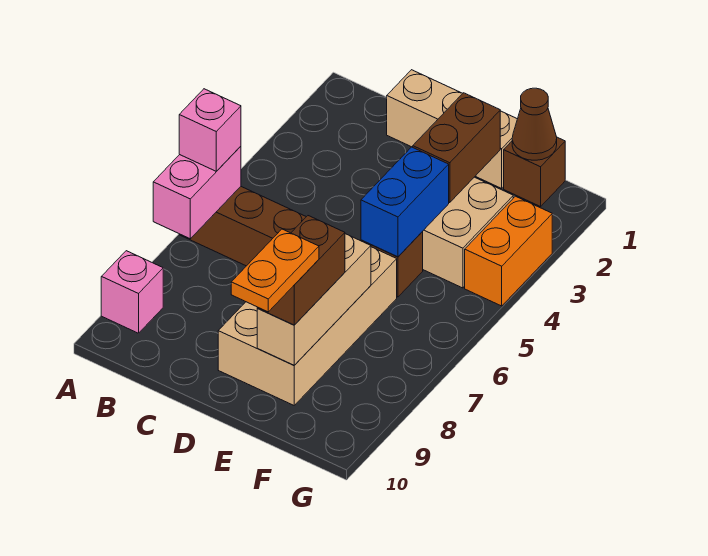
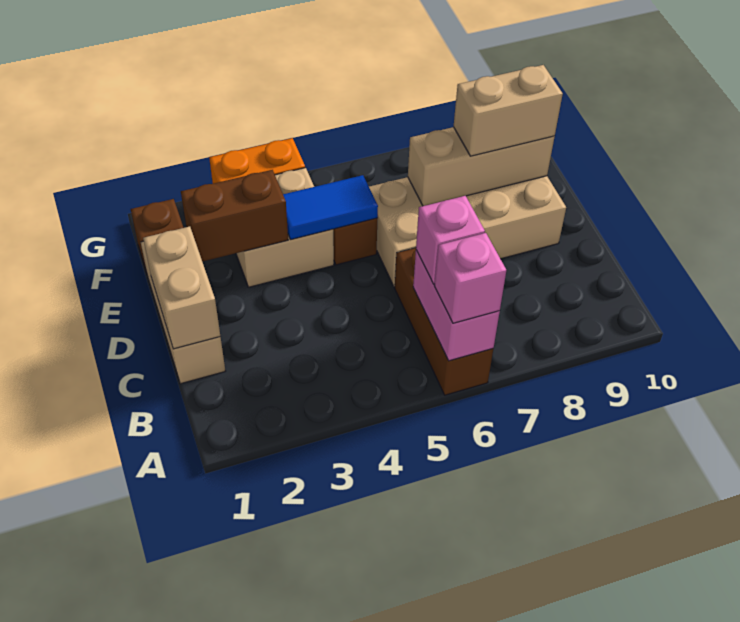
pink brick A6:A7 level 2 -> pink brick A6:B6 level 2
pink brick A9 level 1 -> pink brick B6 level 3
none -> tan brick C1:D1 level 2
blue brick E4:E5 level 2 -> blue tile E4:E5 level 2
brown brick E8:E9 level 3 -> tan brick E8:E9 level 3
orange plate E9:E10 level 4 -> none
brown cone F1 level 2 -> none

